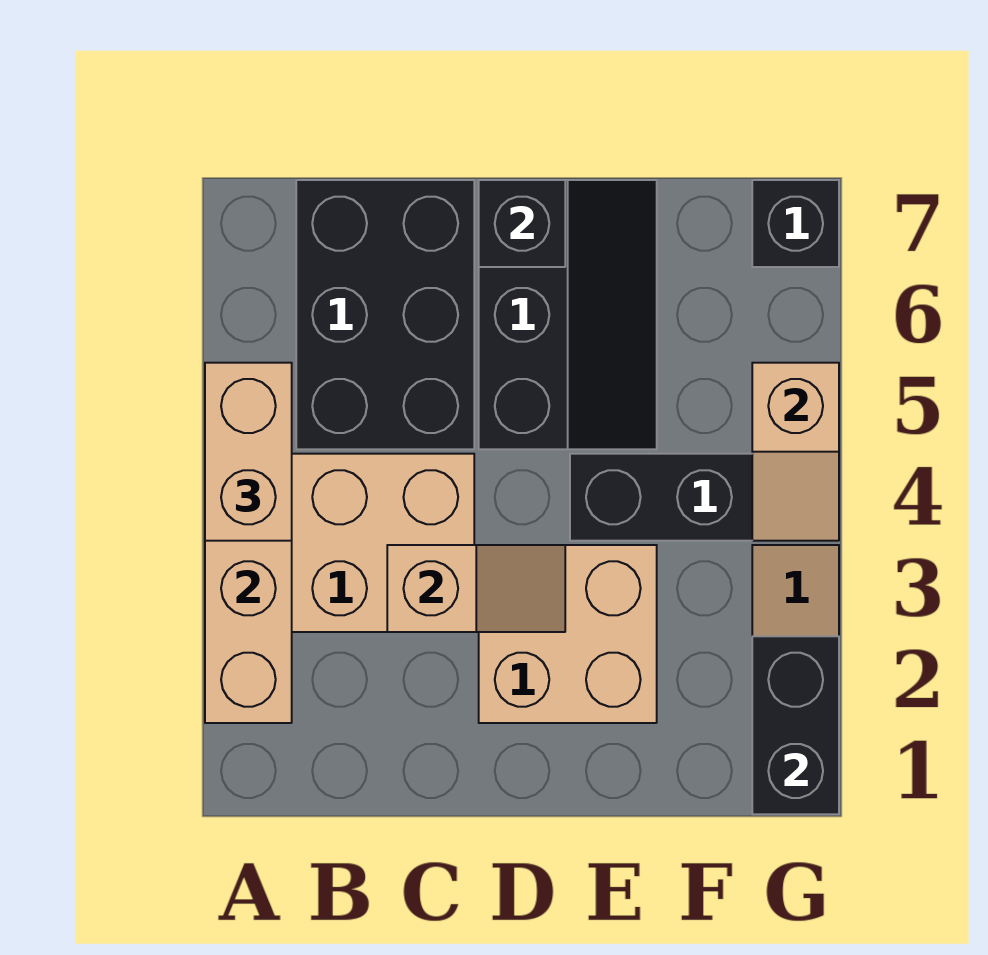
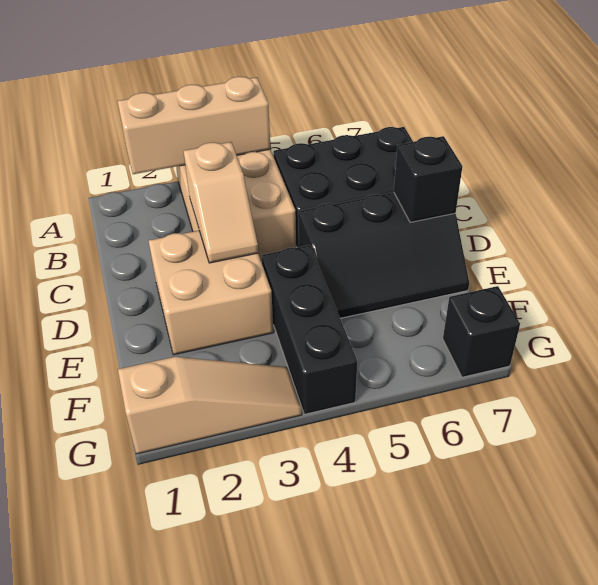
tan brick A4:A5 level 3 -> none
black brick G1:G2 level 2 -> none
tan slope G4:G5 level 2 top 5 -> none

